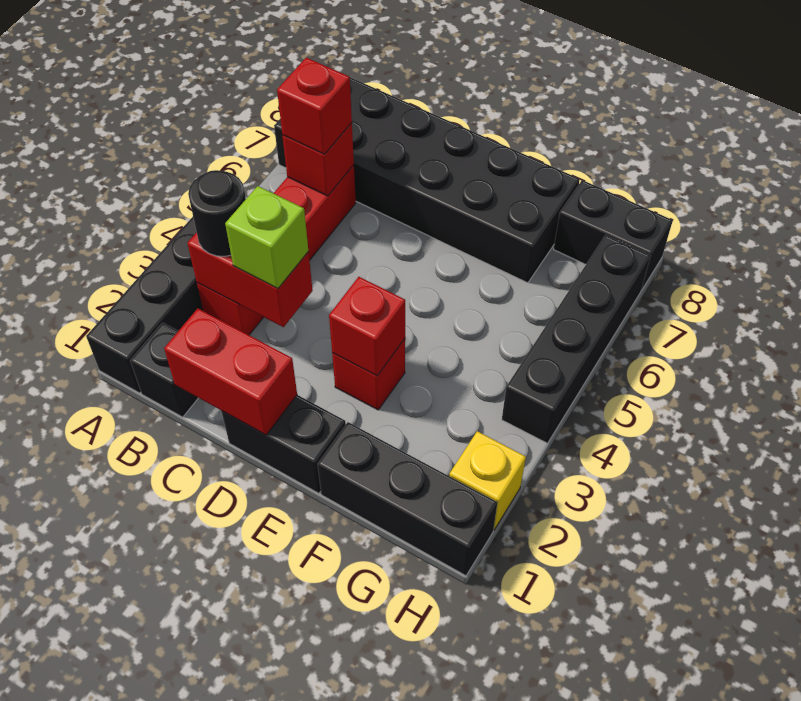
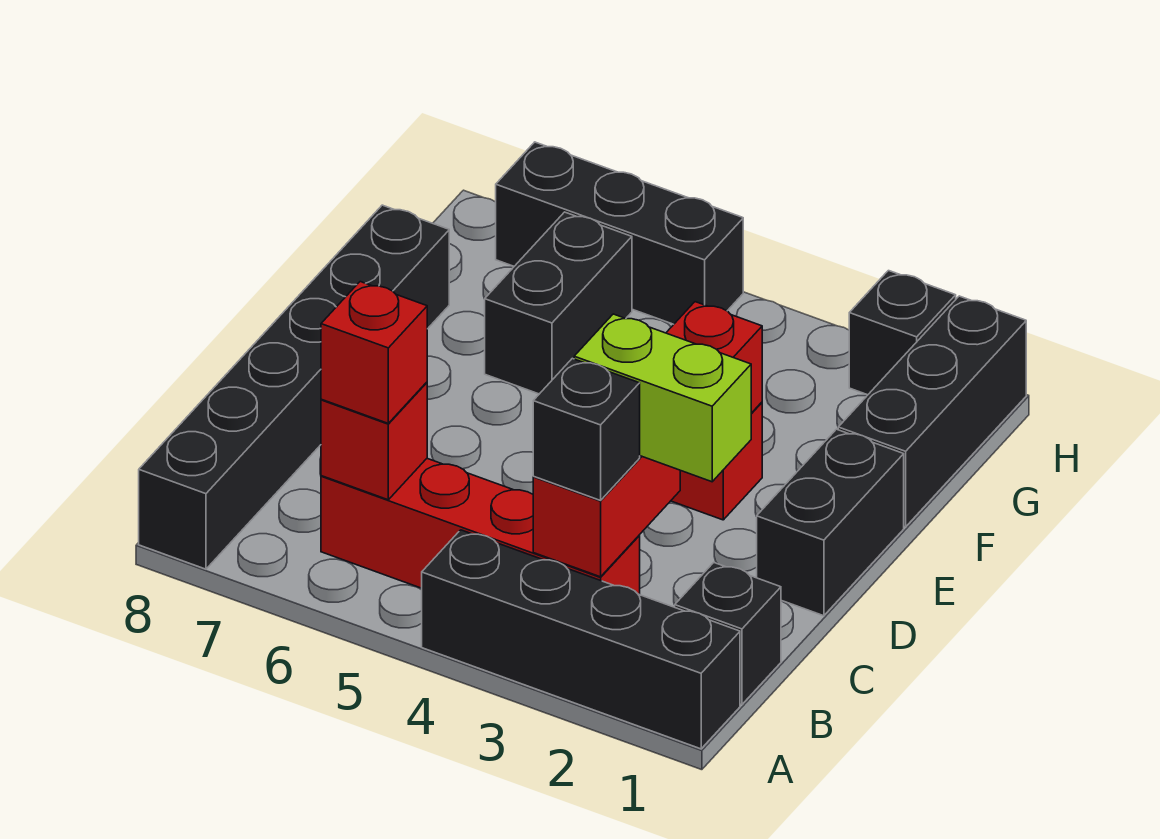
black brick A7:F8 level 1 -> black brick A8:F8 level 1
black round brick B3 level 3 -> black brick B3 level 3
red brick C1:D1 level 2 -> none
lime brick C3 level 3 -> lime brick C2:C3 level 3
black brick G8:H8 level 1 -> black brick F6:G6 level 1
yellow brick H2 level 1 -> black brick H2 level 1
black brick H4:H7 level 1 -> black brick H5:H7 level 1

